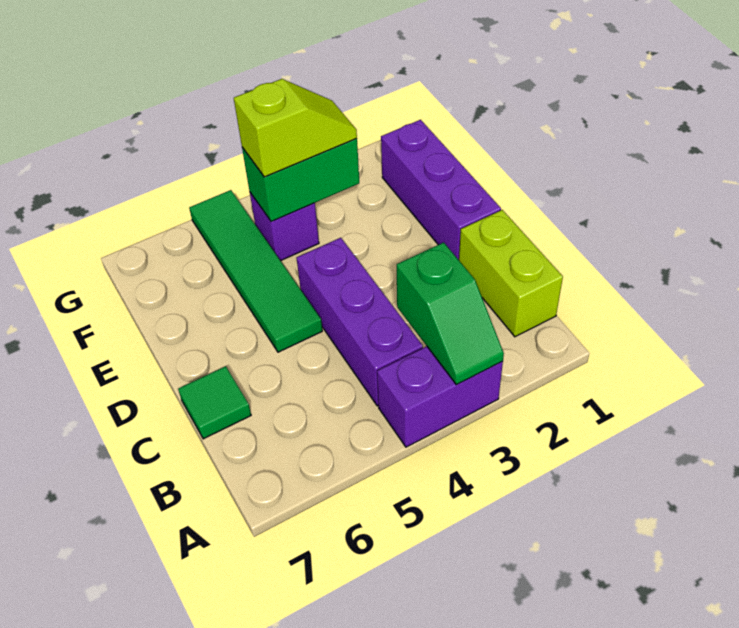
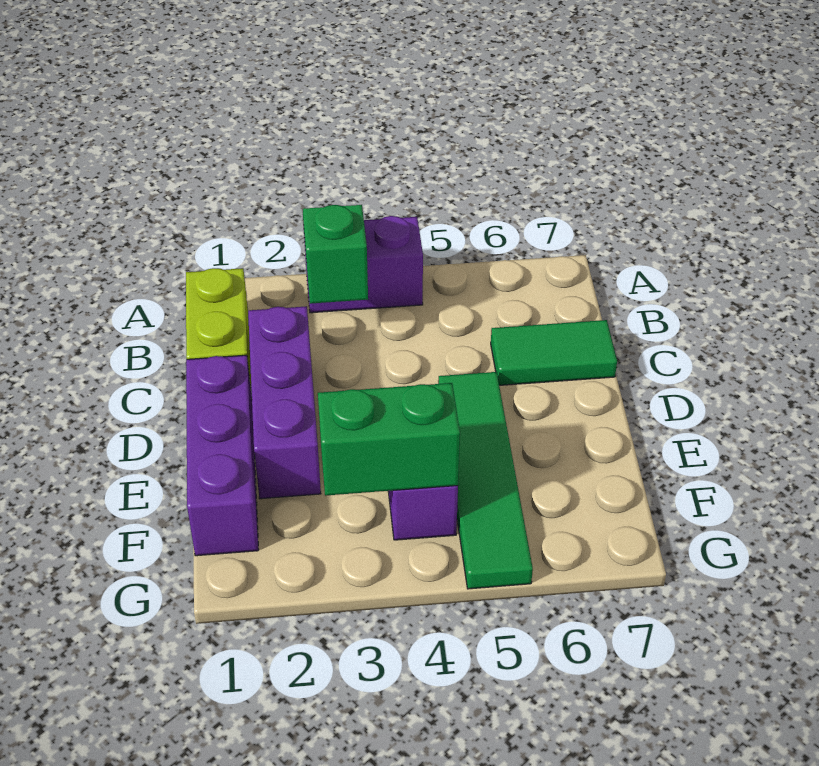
purple brick B4:D4 level 1 -> purple brick C2:E2 level 1
green tile C7 level 1 -> green tile C6:C7 level 1
lime slope F3:F4 level 3 top 4 -> none

